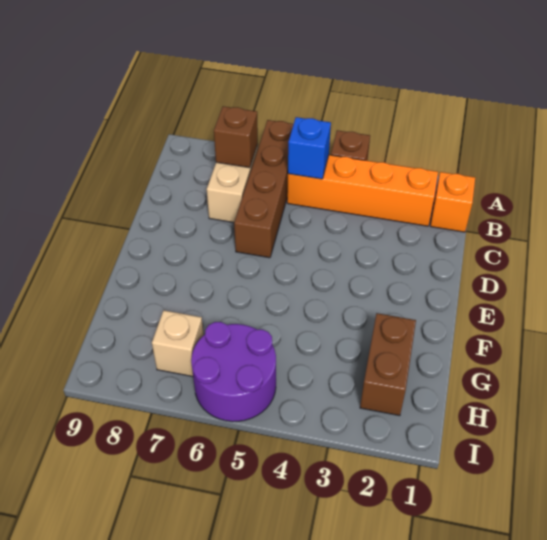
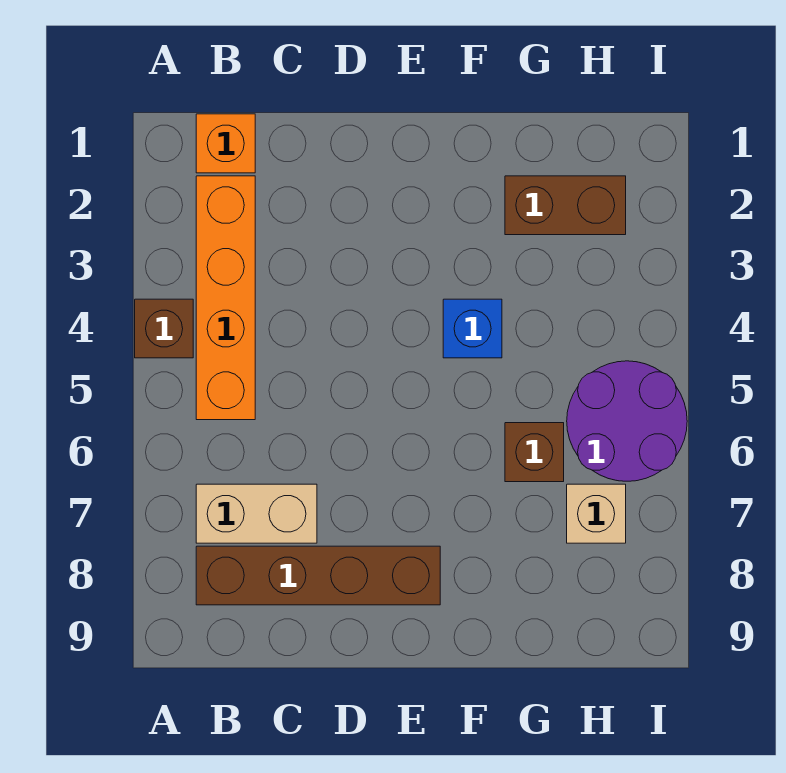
brown brick A6:D6 level 1 -> brown brick B8:E8 level 1
blue brick B5 level 2 -> blue brick F4 level 1
brown brick B7 level 2 -> brown brick G6 level 1

